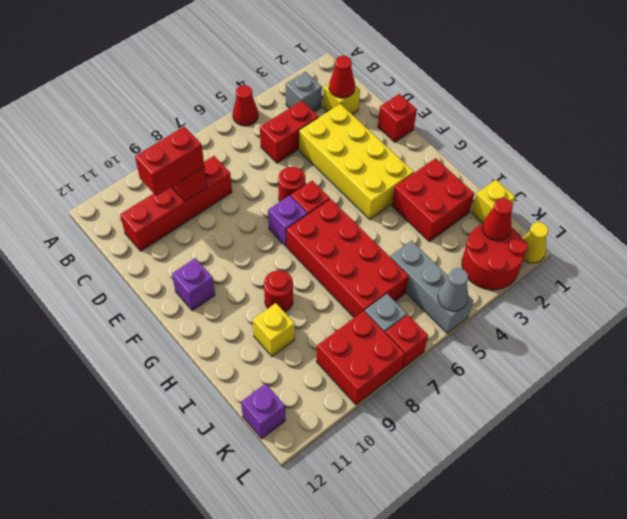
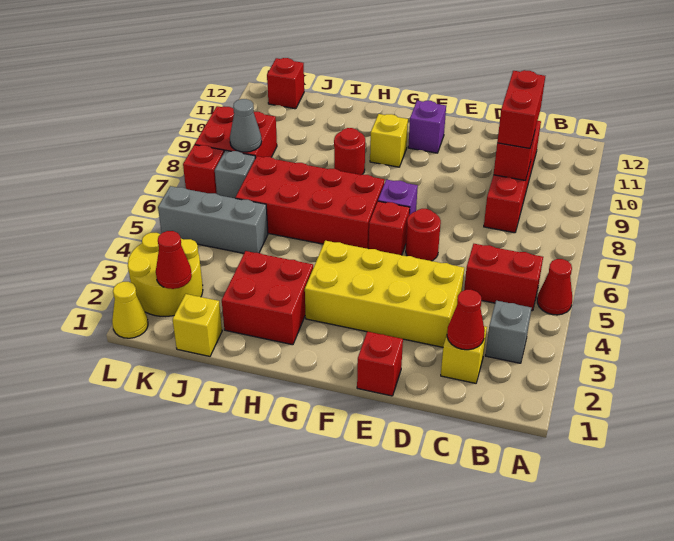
red brick C4:C5 level 1 -> red brick B5:C5 level 1
yellow brick I10 level 1 -> yellow brick G10 level 1
red round brick K2:L3 level 1 -> yellow round brick K2:L3 level 1
purple brick K12 level 1 -> red brick K12 level 1
grey cone L5 level 2 -> grey cone K8 level 2

